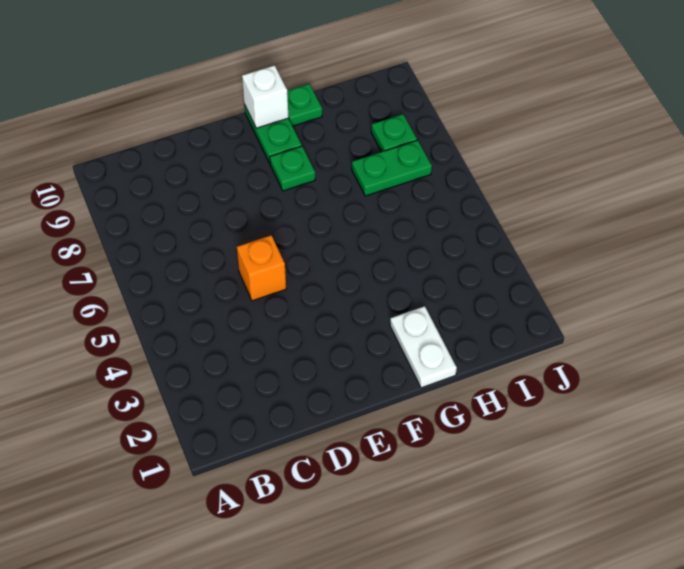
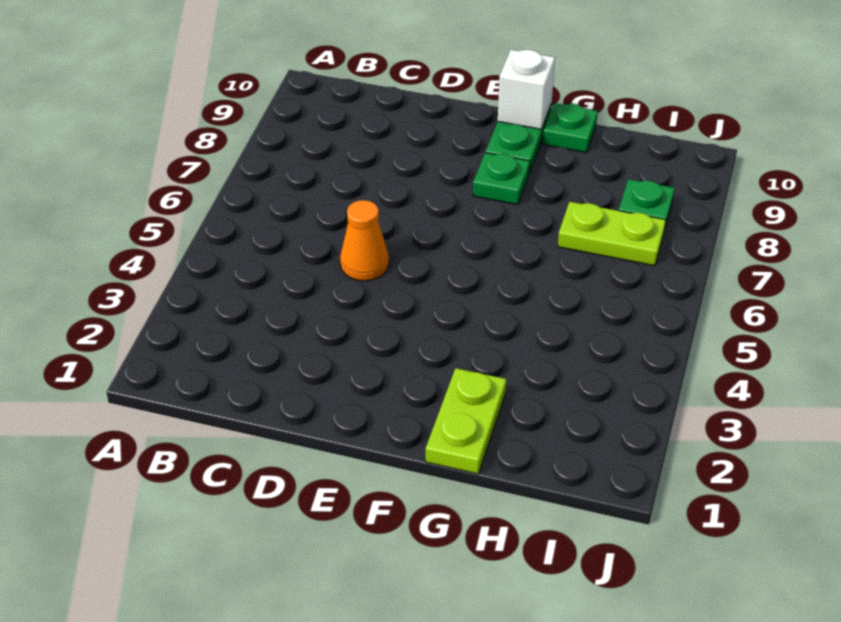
orange brick D5 level 1 -> orange cone D5 level 1
white plate G1:G2 level 1 -> lime plate G1:G2 level 1
green plate H7:I7 level 1 -> lime plate H7:I7 level 1

